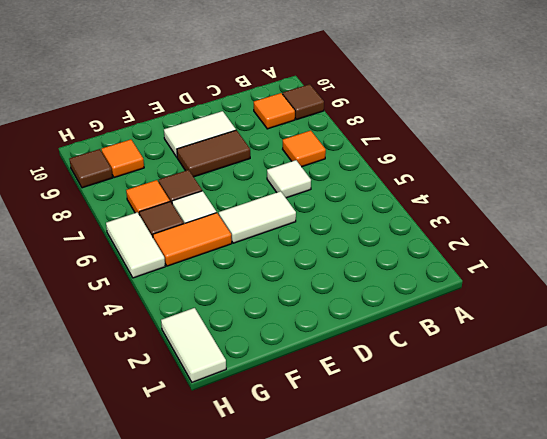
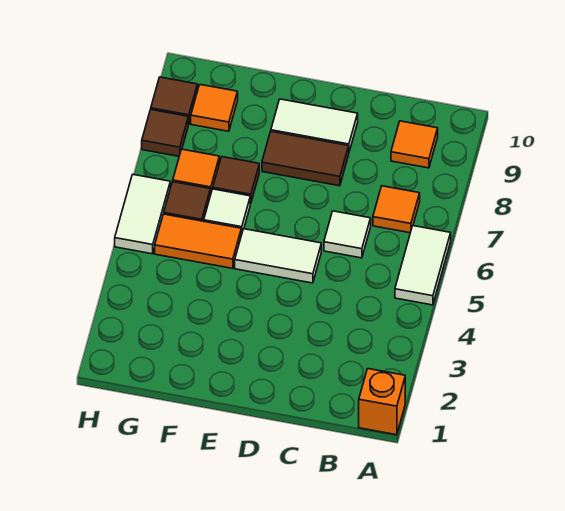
none -> orange brick A1 level 1
brown tile A9 level 1 -> brown tile H8 level 1
white tile H1:H2 level 1 -> white tile A5:A6 level 1

